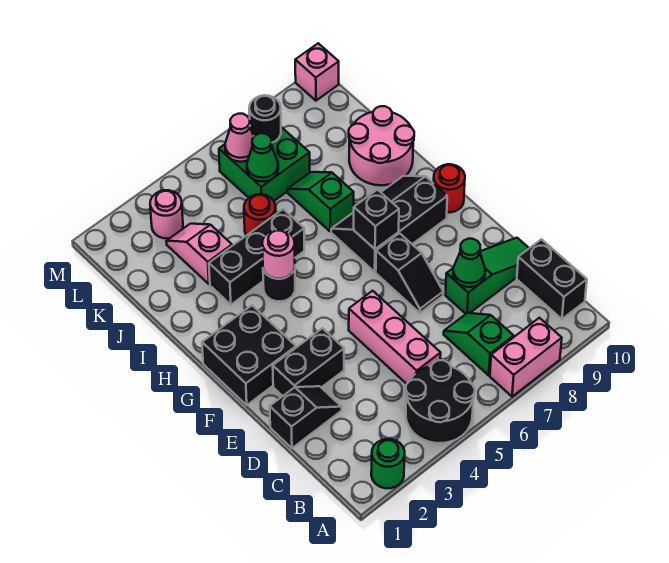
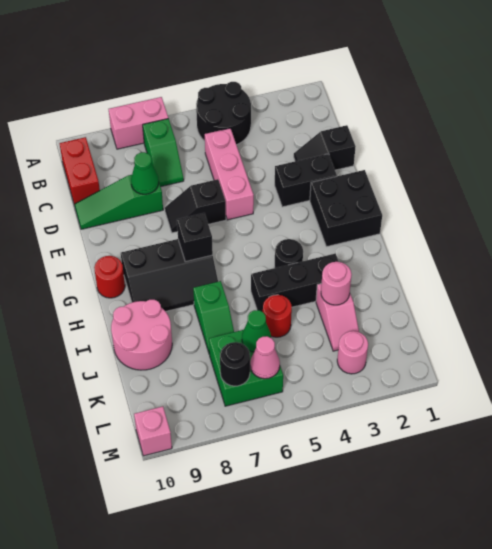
green round brick A2 level 1 -> none
black brick B10:C10 level 1 -> red brick B10:C10 level 1
black slope E7:F7 level 1 top F -> black slope E6:E7 level 1 top 6
pink round brick H4 level 2 -> pink round brick J3 level 2

